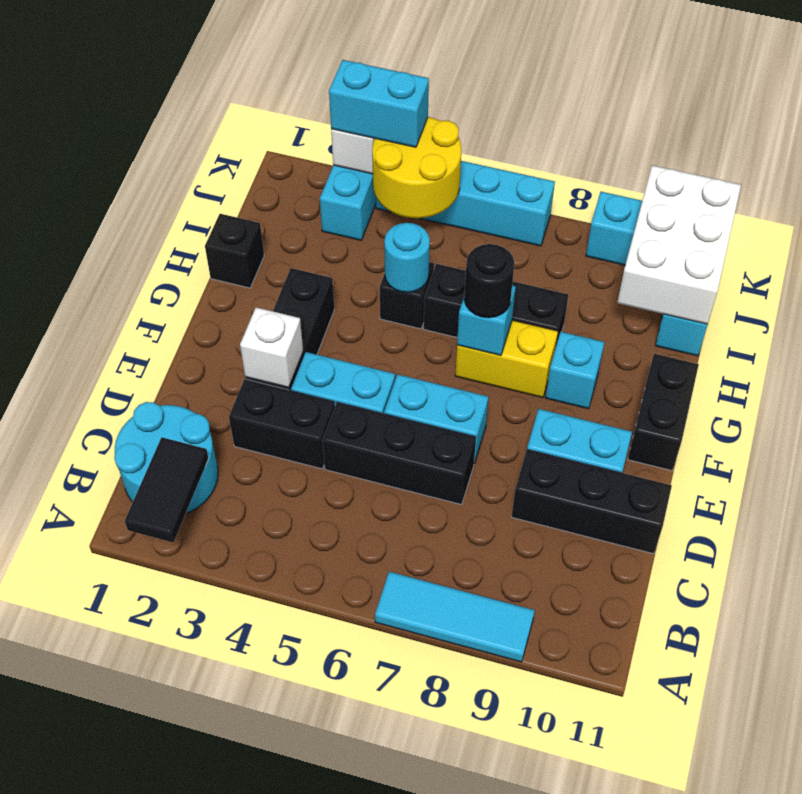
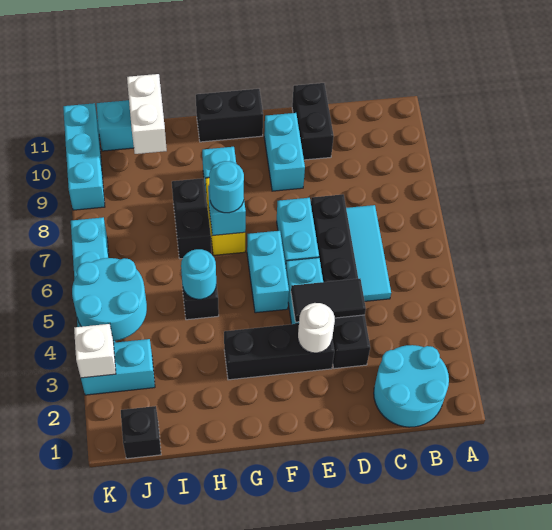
black tile A2:B2 level 2 -> black tile D4:E4 level 2
cyan tile A7:A9 level 1 -> cyan tile C5:C7 level 1
black brick D9:D11 level 1 -> black brick D10:D11 level 1
white brick E3 level 2 -> white round brick E3 level 2
black round brick G7 level 3 -> cyan round brick G7 level 3
black brick H1 level 1 -> black brick J1 level 1
black brick H6:H8 level 1 -> black brick H7:H8 level 1
white brick I10:K11 level 2 -> white brick I10:I11 level 2
yellow round brick J4:K5 level 2 -> cyan round brick J4:K5 level 2
cyan brick K3:K4 level 3 -> cyan brick F5:F6 level 1

